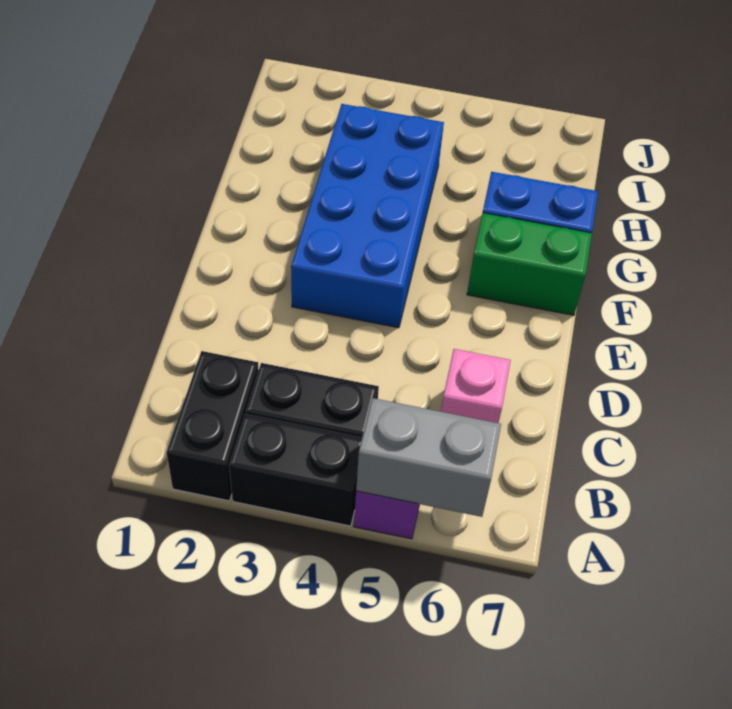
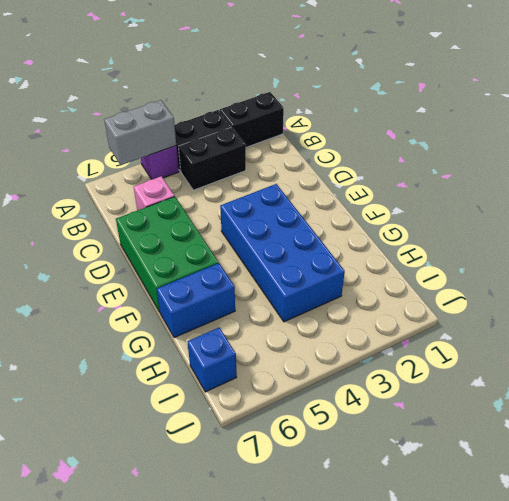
black brick A2:B2 level 1 -> black brick A1:A2 level 1
green brick F6:F7 level 1 -> green brick D6:F7 level 1
none -> blue brick I7 level 1

